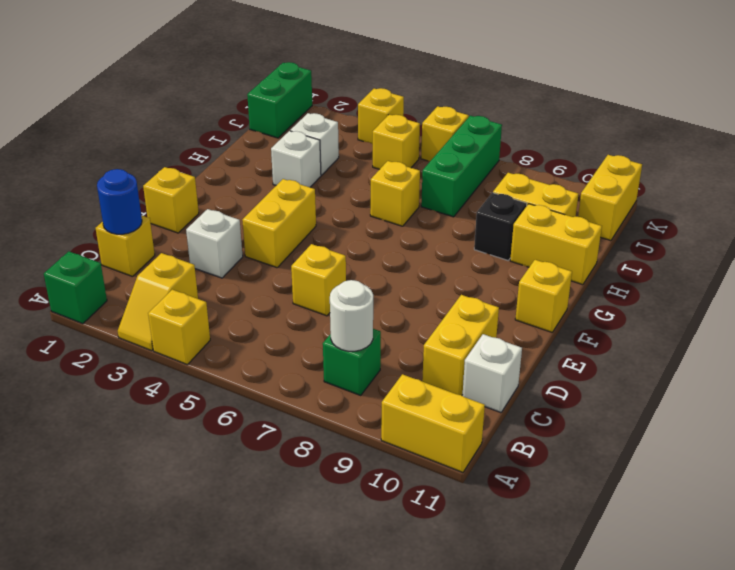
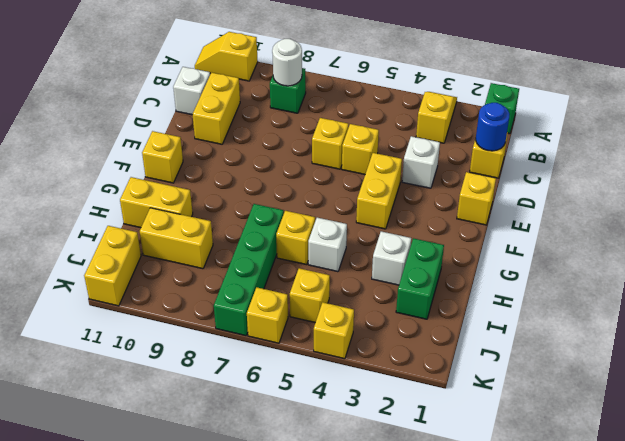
yellow brick A4 level 1 -> yellow brick D5 level 1
yellow brick A10:A11 level 1 -> yellow slope A10:A11 level 1 top 10
black brick H9 level 1 -> none
white brick I3 level 1 -> white brick H5 level 1
green brick I7:K7 level 1 -> green brick H7:K7 level 1
green brick J1:K1 level 1 -> green brick H2:I2 level 1

